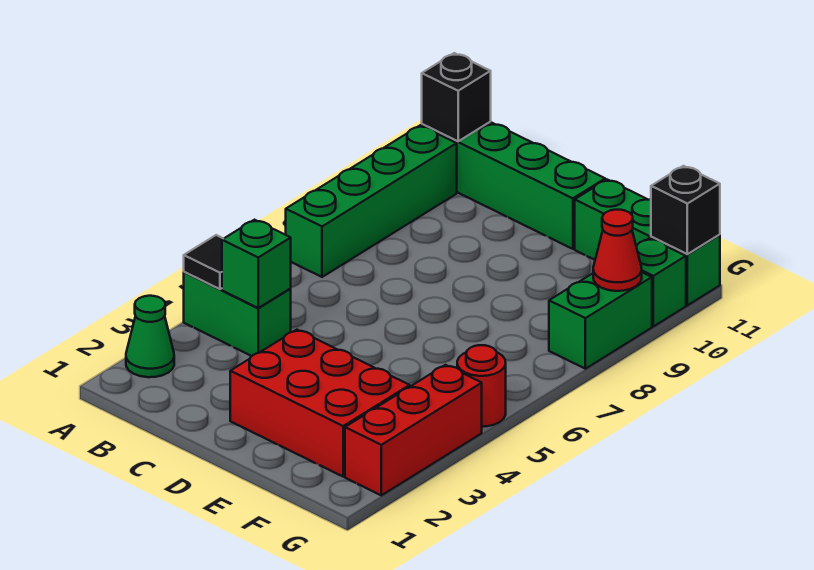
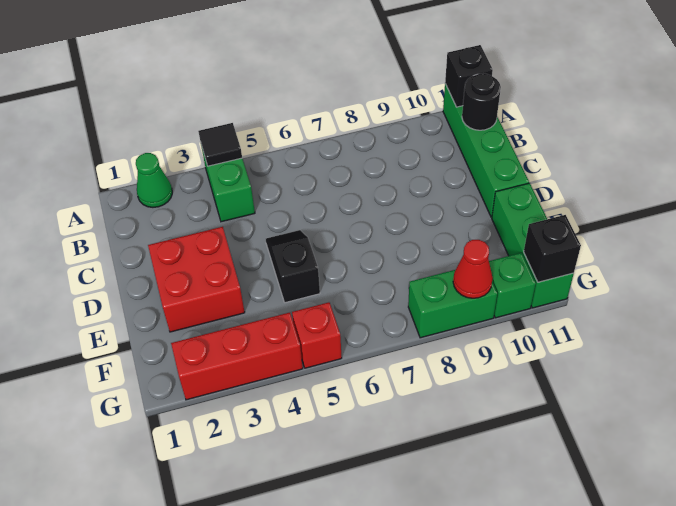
green brick A7:A10 level 1 -> none
green brick B4 level 2 -> none
none -> black round brick B11 level 2
red brick D2:F3 level 1 -> red brick D2:E3 level 1
none -> black slope D5:E5 level 1 top E
red round brick G5 level 1 -> red brick G5 level 1

